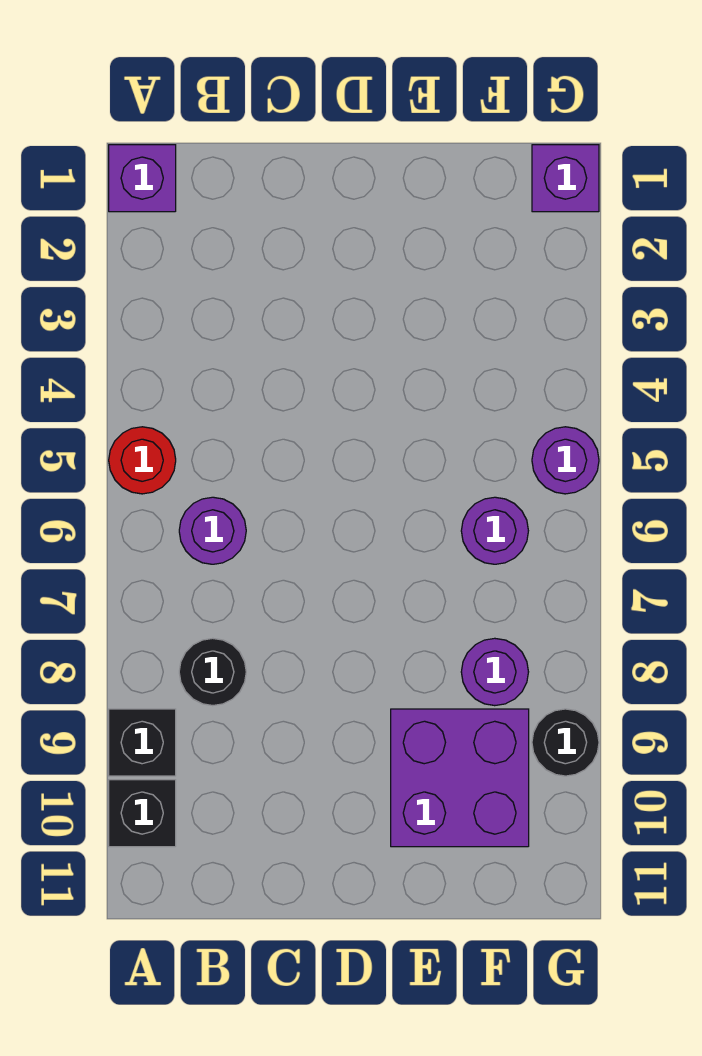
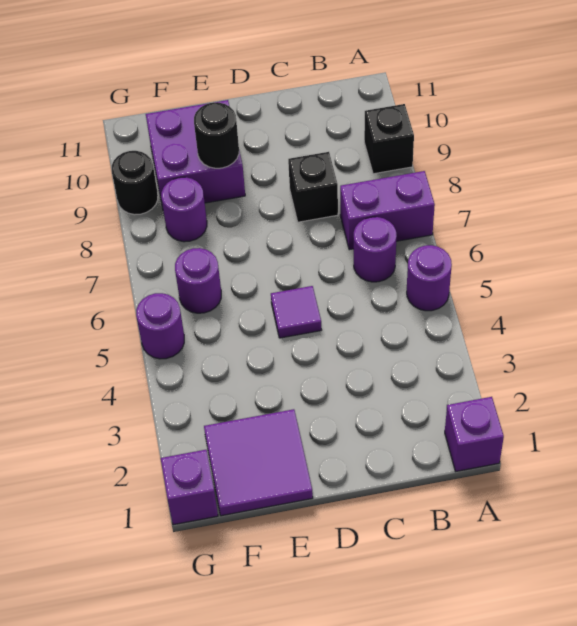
red round brick A5 level 1 -> purple round brick A5 level 1
none -> purple brick A7:B7 level 1
black brick A10 level 1 -> black brick C8 level 1
black round brick B8 level 1 -> black round brick E9 level 2
none -> purple tile D5 level 1
none -> purple tile E1:F2 level 1

